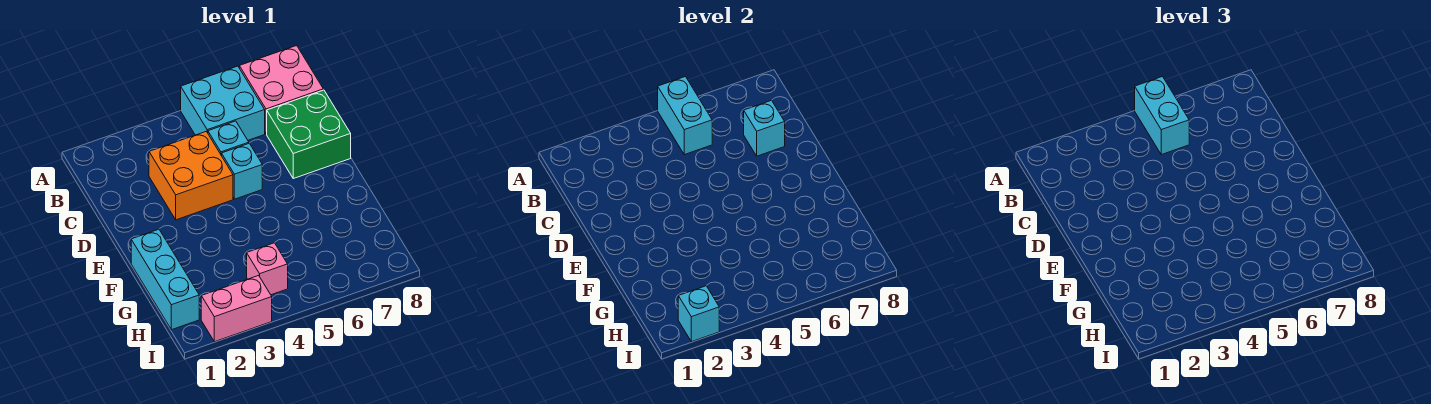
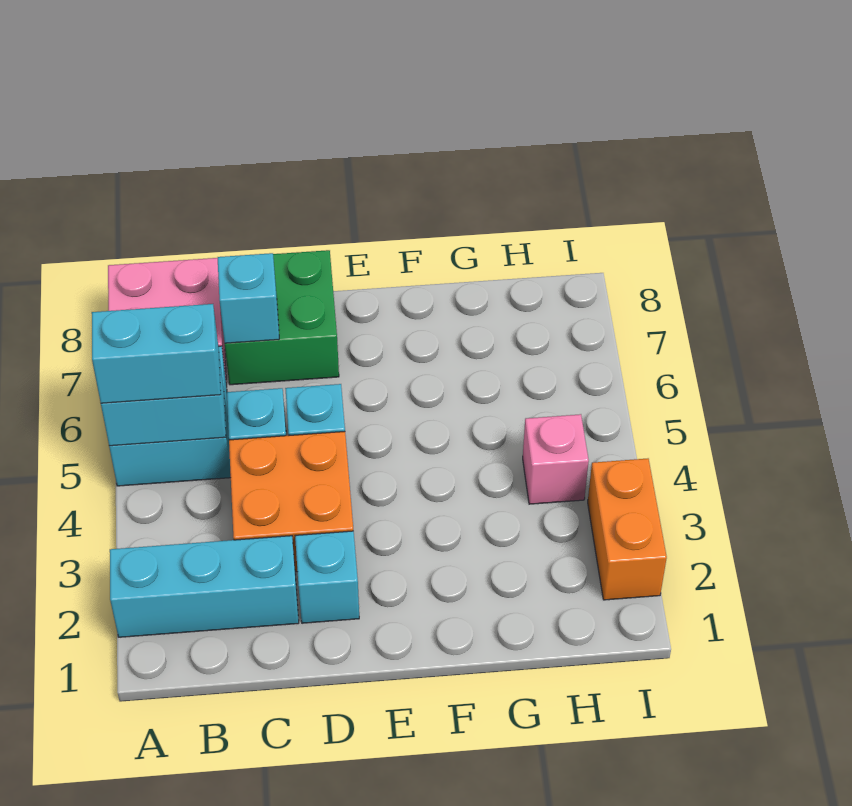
cyan brick F1:H1 level 1 -> cyan brick A2:C2 level 1
pink brick I2:I3 level 1 -> orange brick I2:I3 level 1
cyan brick I2 level 2 -> cyan brick D2 level 1

